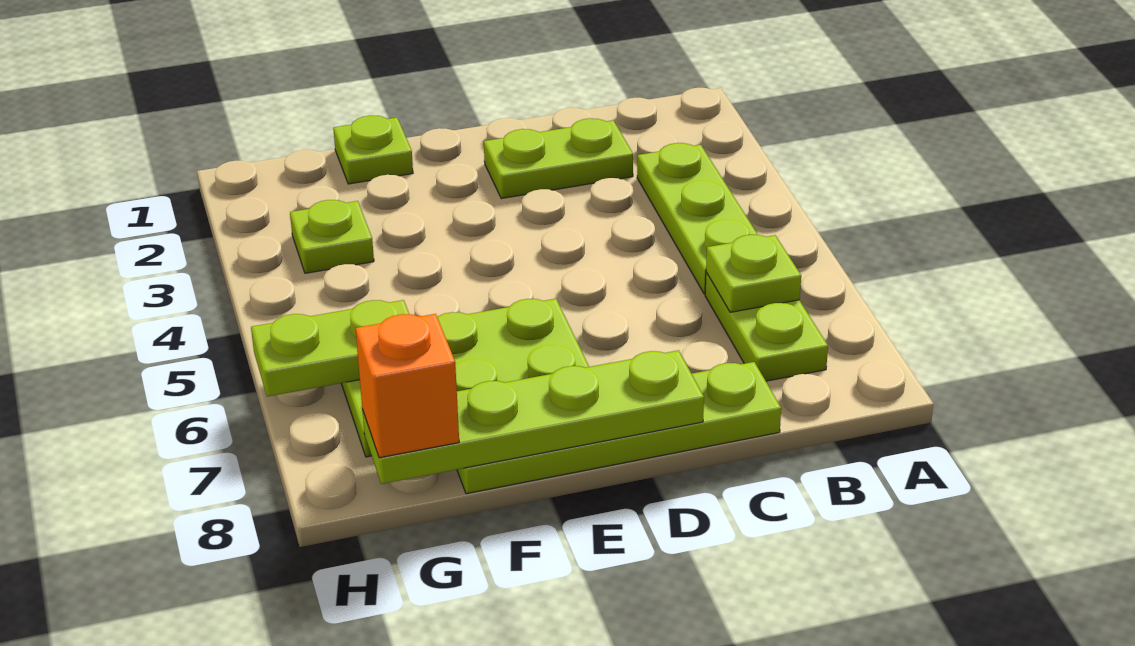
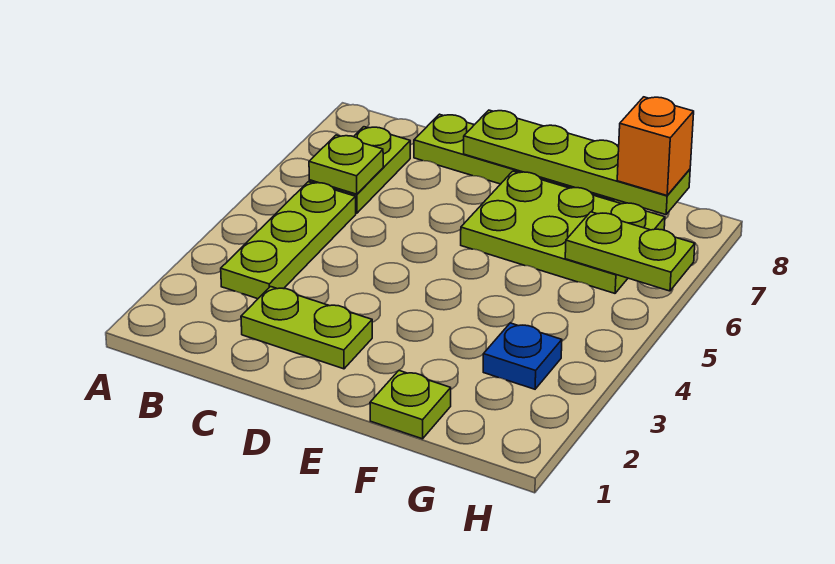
lime plate G3 level 1 -> blue plate G3 level 1

